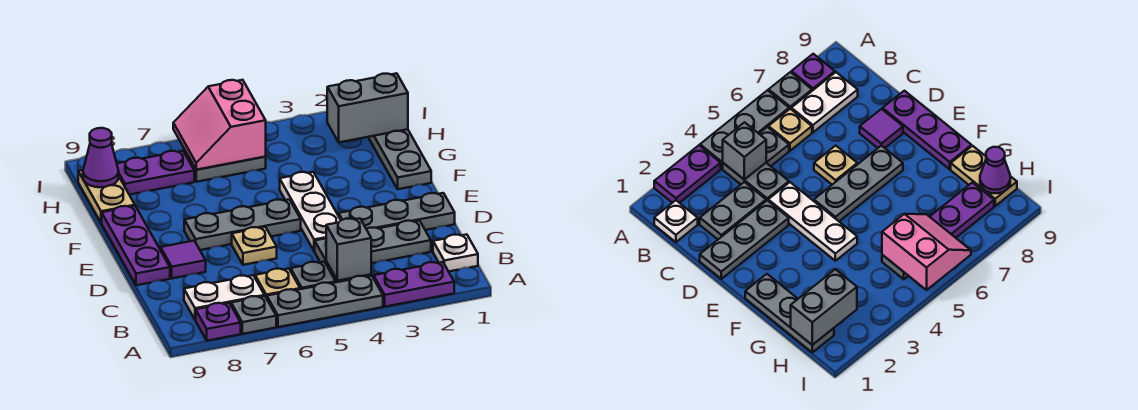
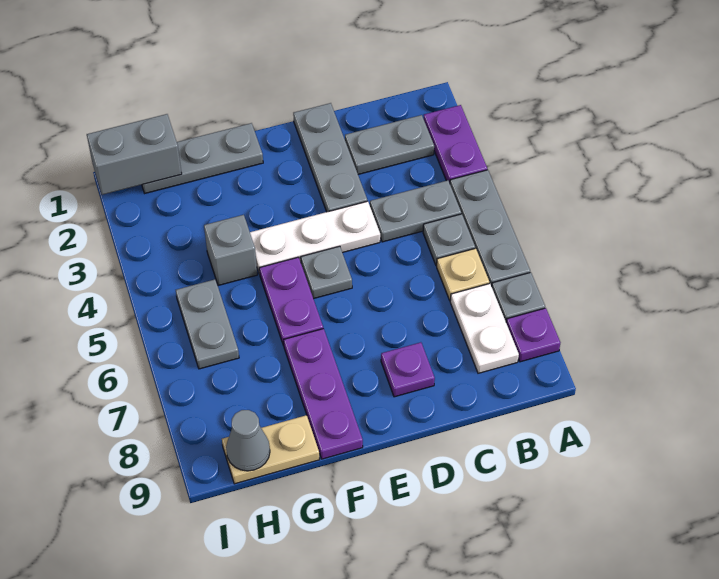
white plate B1 level 1 -> none
grey brick B4 level 2 -> grey brick G4 level 1
grey plate C2:C3 level 1 -> grey plate B2:C2 level 1
tan plate D6 level 1 -> none
purple tile D8 level 1 -> purple plate D8 level 1
purple plate D9:F9 level 1 -> purple plate F7:F9 level 1
grey plate E5:E7 level 1 -> grey plate E5 level 1
grey brick H1:H2 level 2 -> grey brick H1:I1 level 2
pink slope H5:I6 level 2 top 5 -> none
purple plate H7:H8 level 1 -> purple plate F5:F6 level 1
purple cone H9 level 2 -> grey cone H9 level 2

